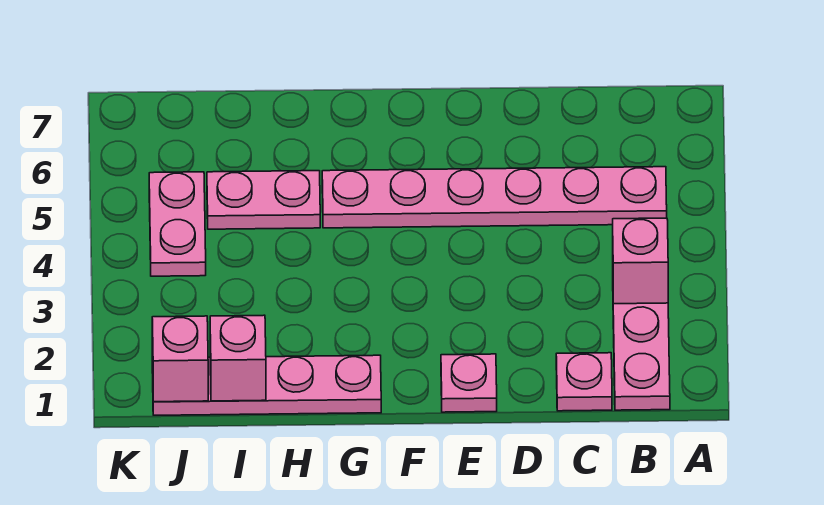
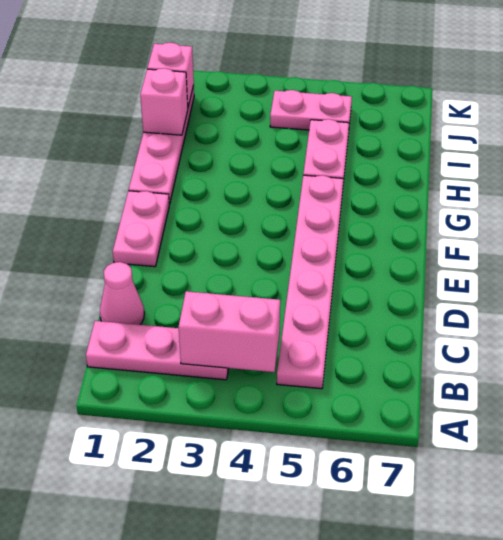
pink brick B3 level 2 -> pink brick B3:B4 level 2
pink plate C1 level 1 -> pink cone C1 level 1
pink plate E1 level 1 -> pink plate E1:F1 level 1

